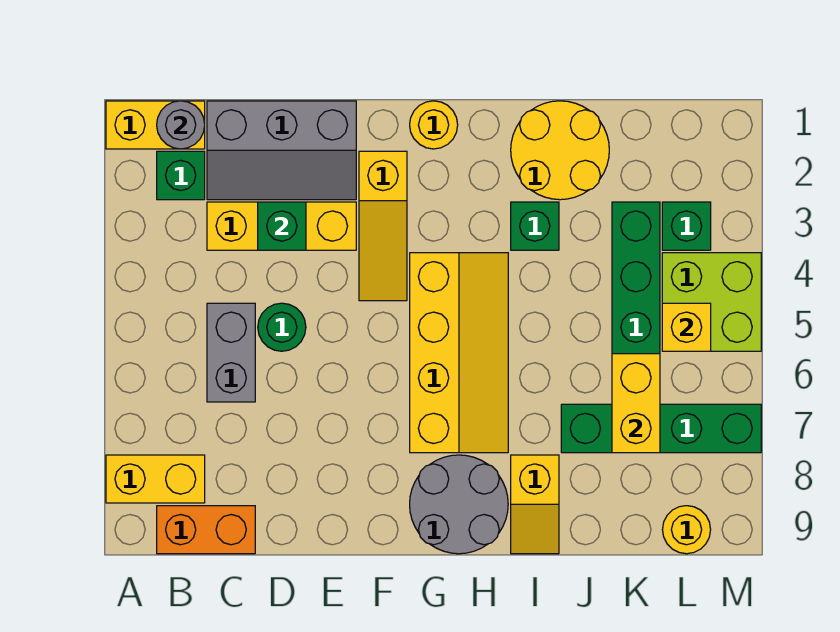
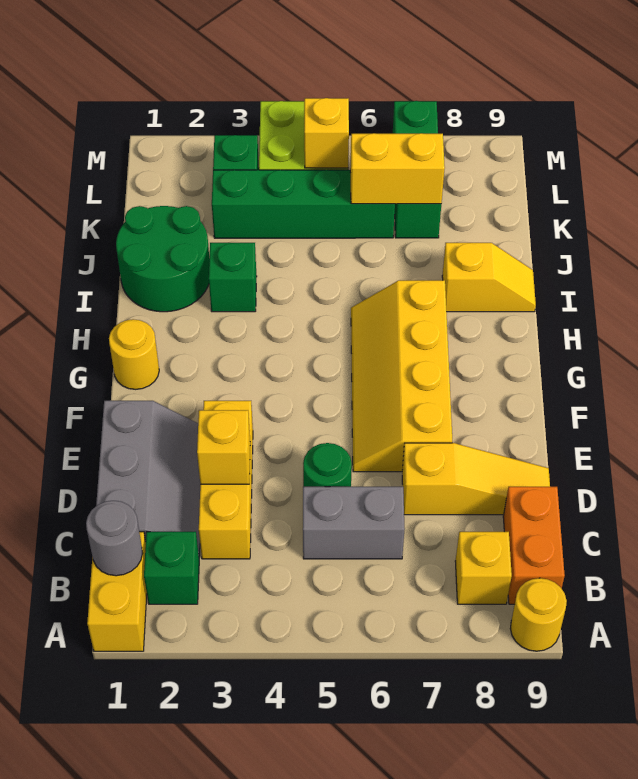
yellow brick A8:B8 level 1 -> yellow brick B8 level 1
green brick D3 level 2 -> yellow brick D3 level 2
yellow slope F2:F4 level 1 top 2 -> yellow slope D7:D9 level 1 top 7
yellow slope G4:H7 level 1 top G -> yellow slope E6:H7 level 1 top 7
grey round brick G8:H9 level 1 -> none
yellow round brick I1:J2 level 1 -> green round brick I1:J2 level 1
green brick J7:M7 level 1 -> green brick K7:M7 level 1
yellow round brick L9 level 1 -> yellow round brick A9 level 1

